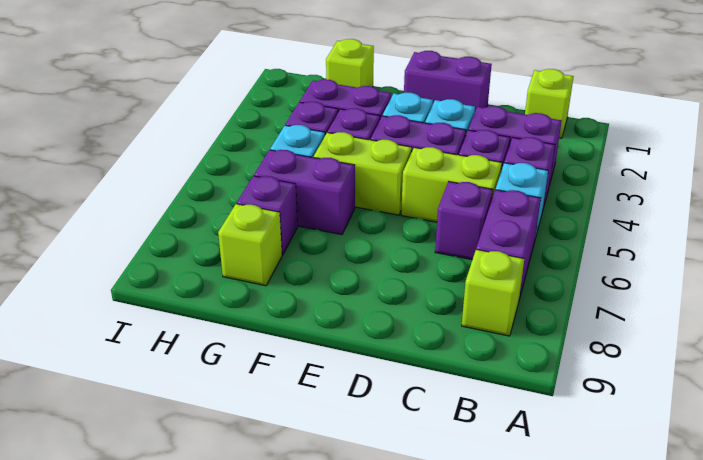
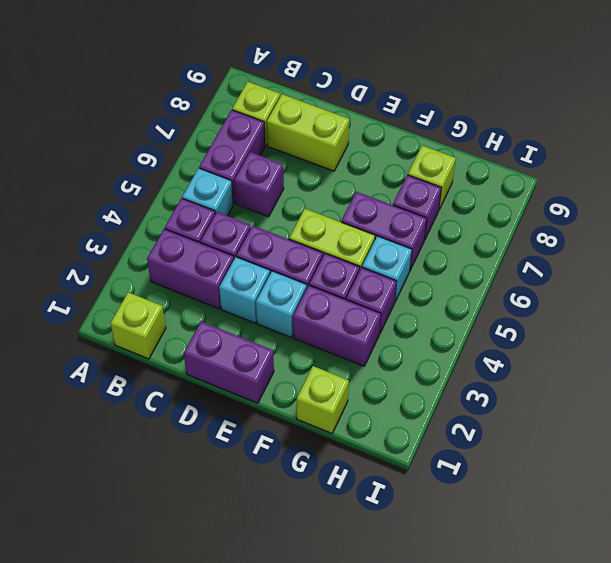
lime brick C5:D5 level 1 -> lime brick C8:D8 level 1

